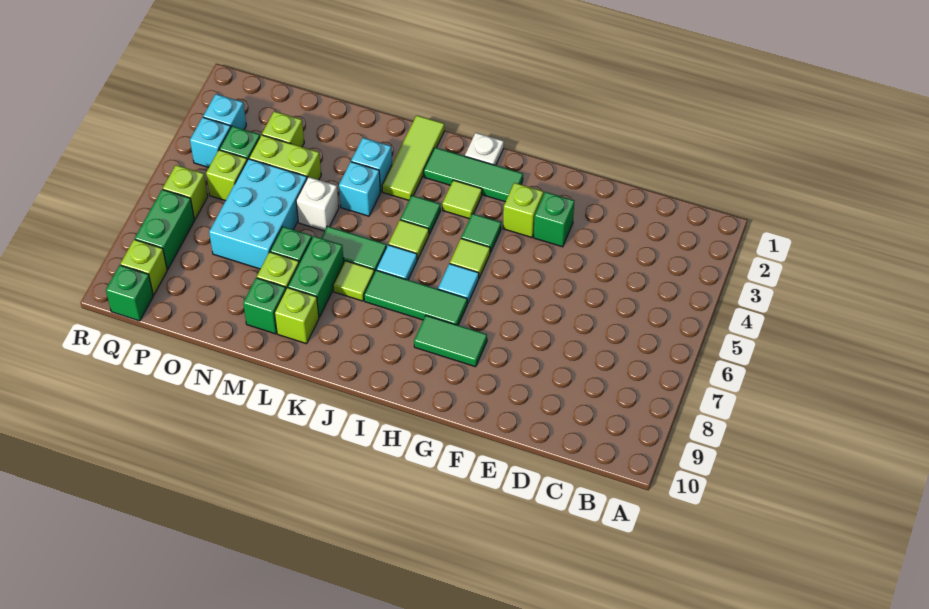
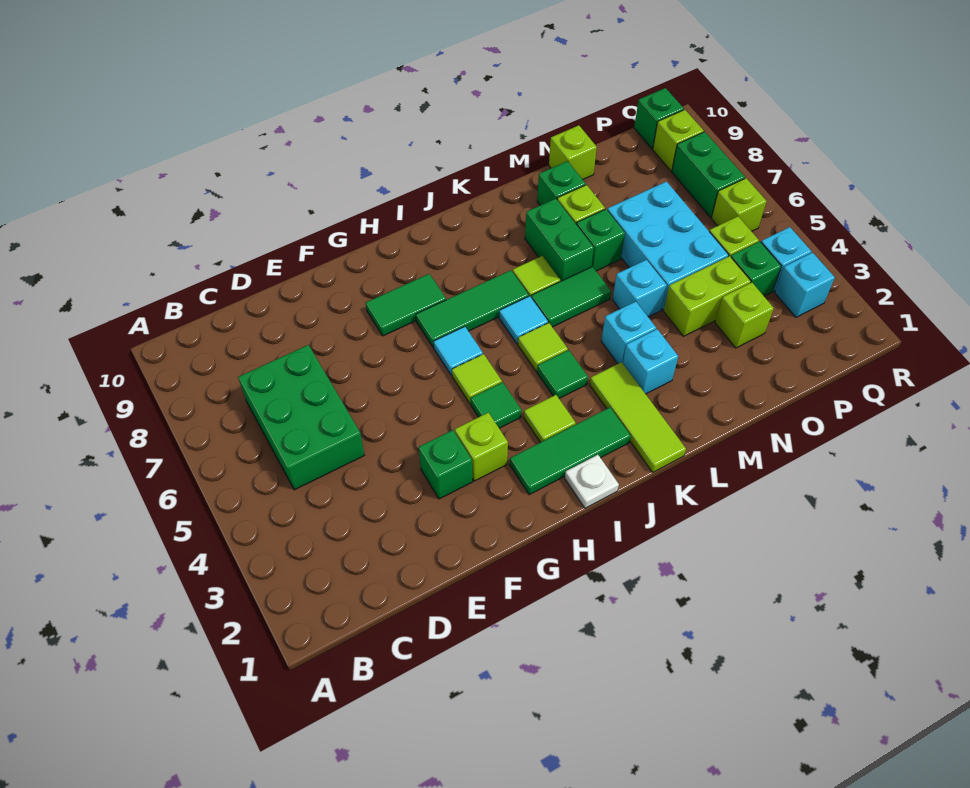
none -> green brick C5:D7 level 1
lime brick L9 level 1 -> lime brick N10 level 1
white brick M5 level 1 -> cyan brick M5 level 1

